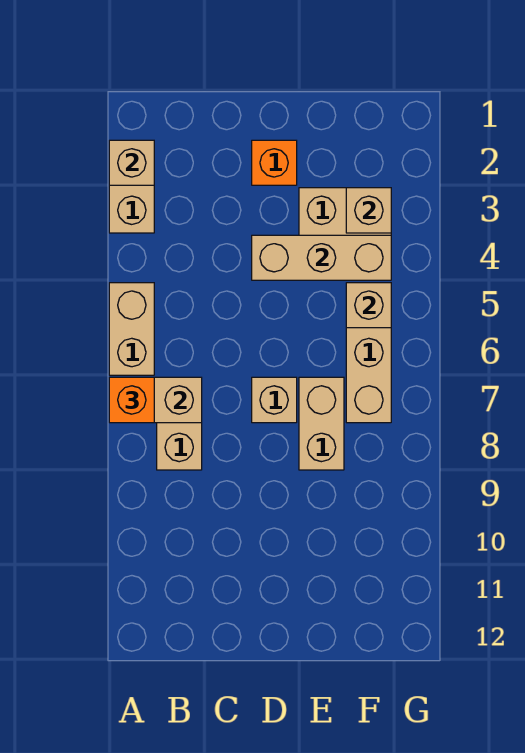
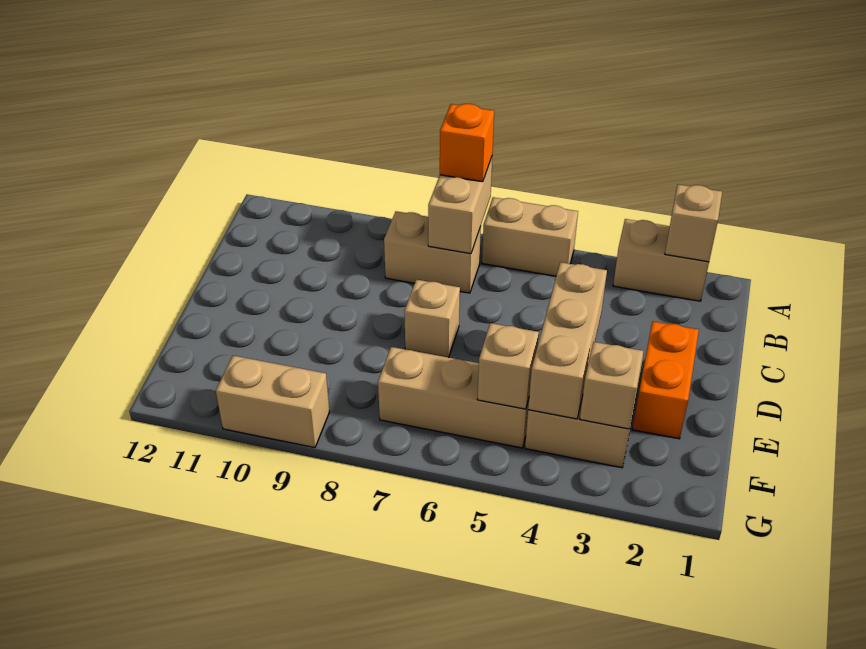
orange brick D2 level 1 -> orange brick D2:E2 level 1
tan brick E7:E8 level 1 -> tan brick G9:G10 level 1

